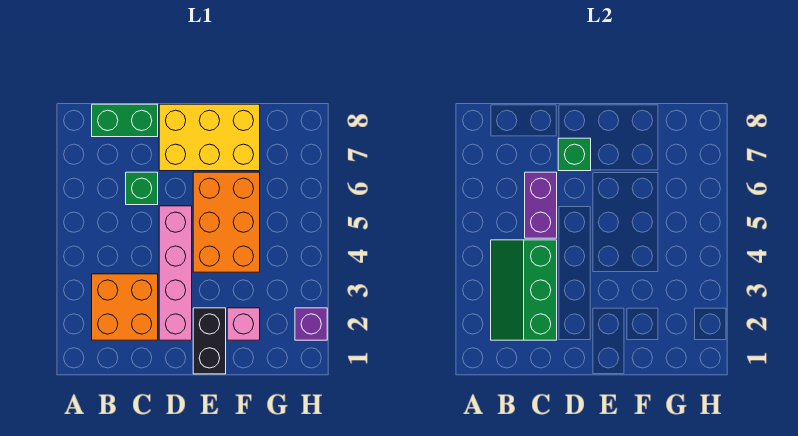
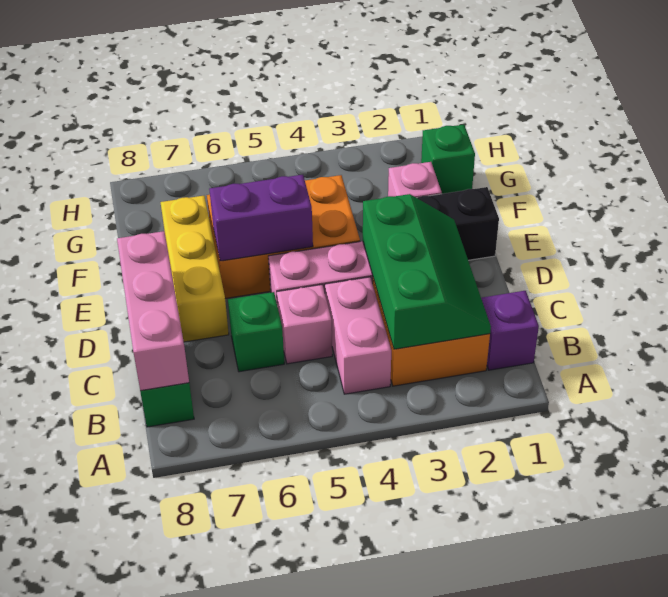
green slope B2:C4 level 2 top C -> green slope B2:D3 level 2 top 3
none -> pink brick B4:C4 level 1
none -> pink brick B8:D8 level 2
none -> pink brick C5 level 1
purple brick C5:C6 level 2 -> purple brick E5:E6 level 2
yellow brick D7:F8 level 1 -> yellow brick D7:F7 level 1
green brick D7 level 2 -> green brick G1 level 1
purple brick H2 level 1 -> purple brick B1 level 1

